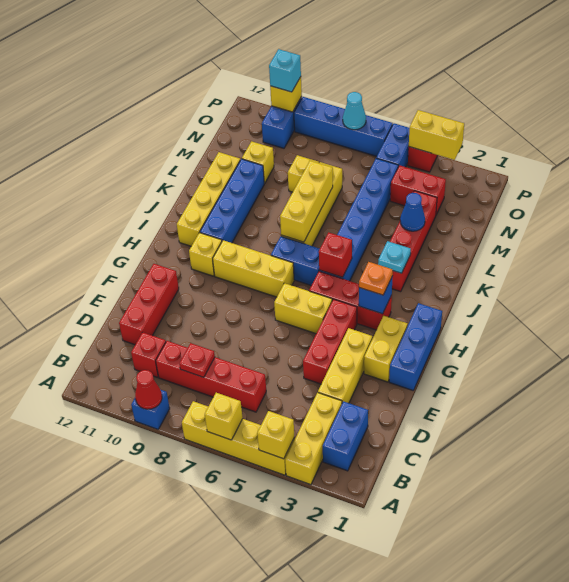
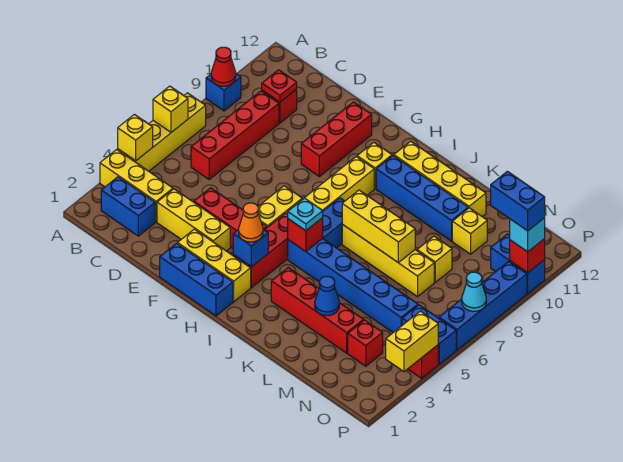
red plate C8 level 2 -> red plate C10 level 2
red brick D11:F11 level 1 -> red brick F9:F11 level 1
yellow brick F2:G2 level 1 -> yellow brick F2:H2 level 1
orange plate H3 level 3 -> orange cone H3 level 3
cyan plate J3 level 2 -> cyan plate I5 level 3
red brick N3:N4 level 1 -> red brick N3 level 1
none -> blue brick O10:P10 level 4
yellow brick P10 level 2 -> red brick P10 level 2

